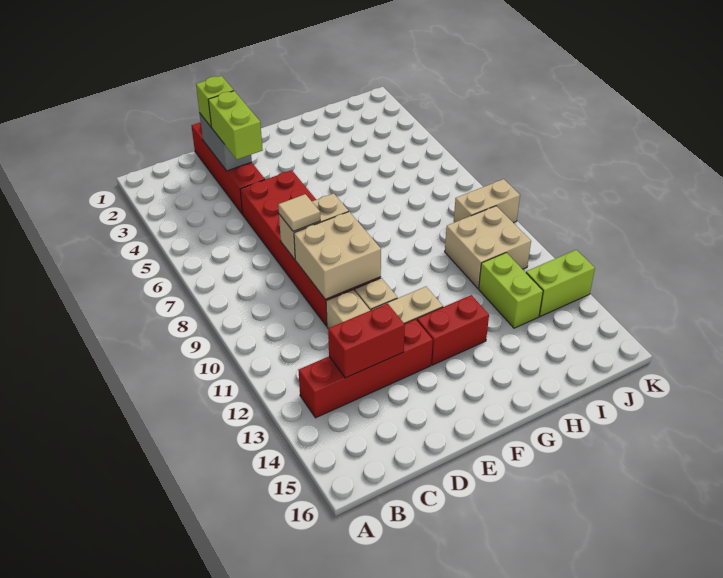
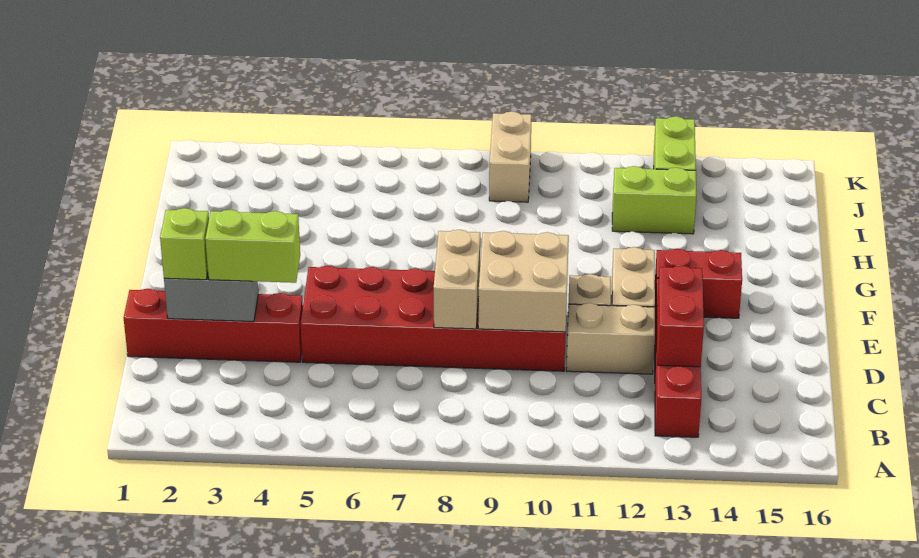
tan tile D8 level 3 -> none
red brick F13:G13 level 1 -> red brick F13:F14 level 1
tan brick I10:J11 level 1 -> none

